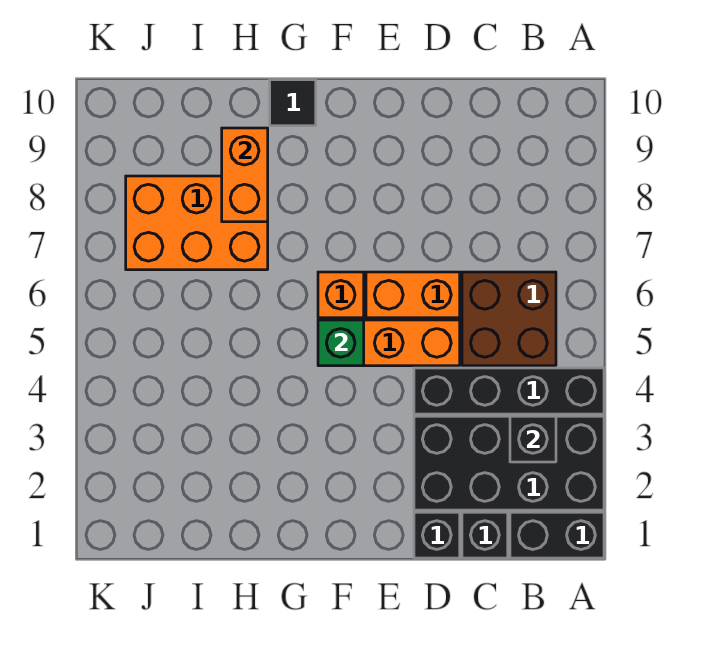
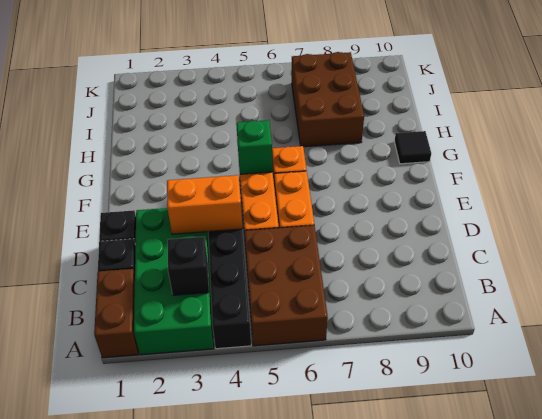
black brick A1:B1 level 1 -> brown brick A1:B1 level 1
black brick A2:D3 level 1 -> green brick A2:D3 level 1
brown brick B5:C6 level 1 -> brown brick A5:C6 level 1
orange brick H7:J8 level 1 -> brown brick H7:J8 level 1
orange brick H8:H9 level 2 -> orange brick D3:D4 level 2

